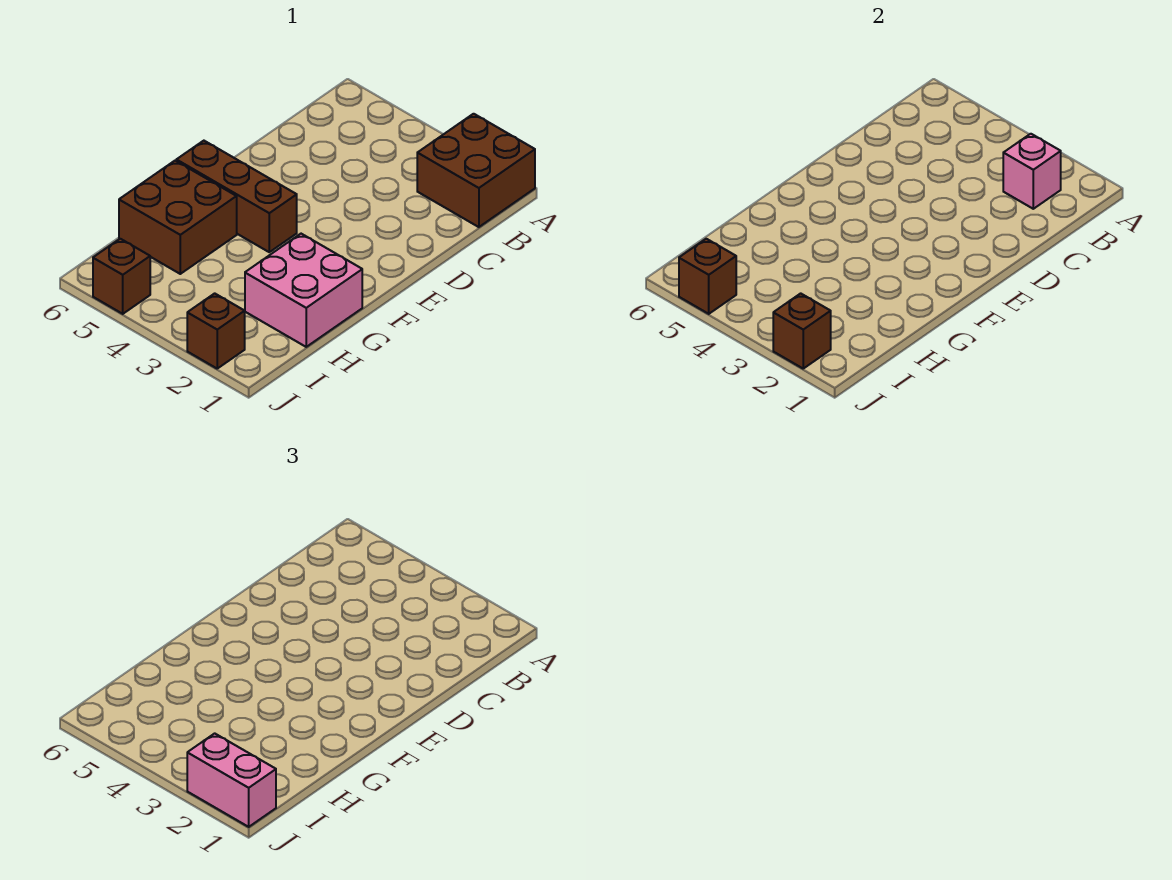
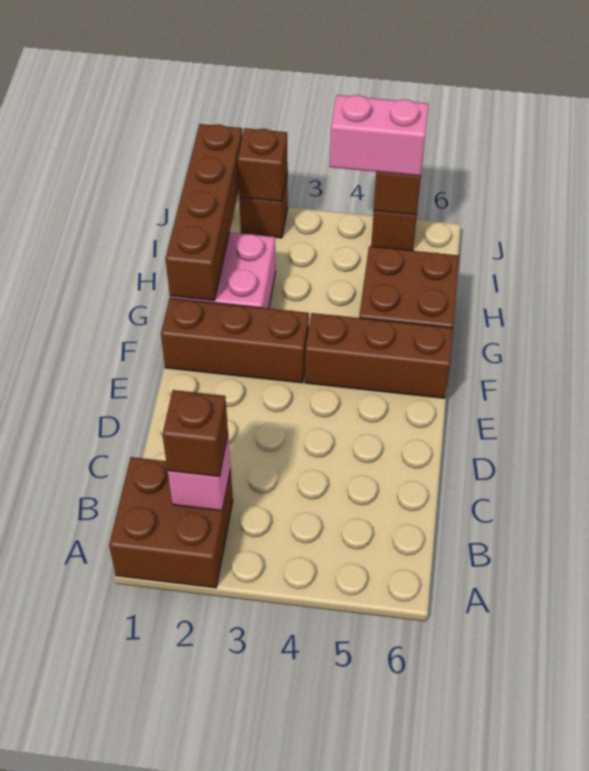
none -> brown brick B2 level 3
none -> brown brick F1:F3 level 1
none -> brown brick G1:J1 level 2
pink brick J1:J2 level 3 -> pink brick J4:J5 level 3

